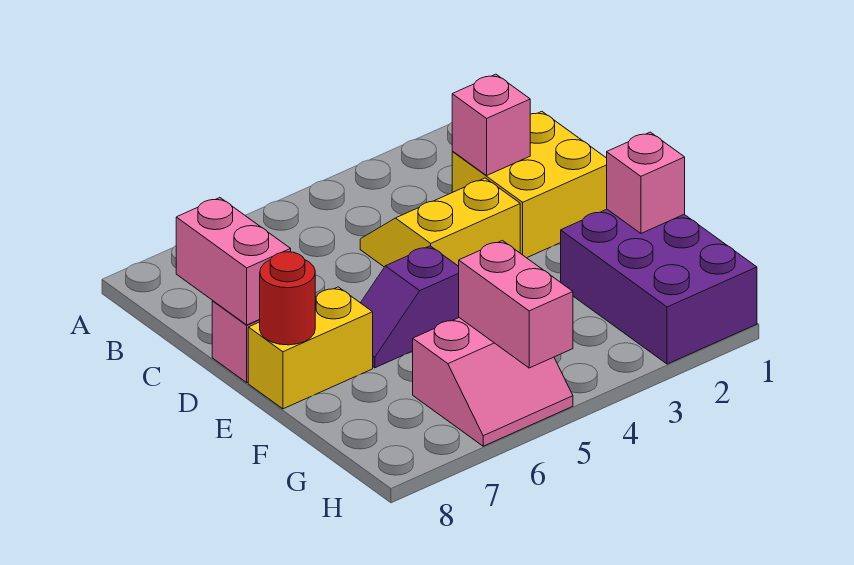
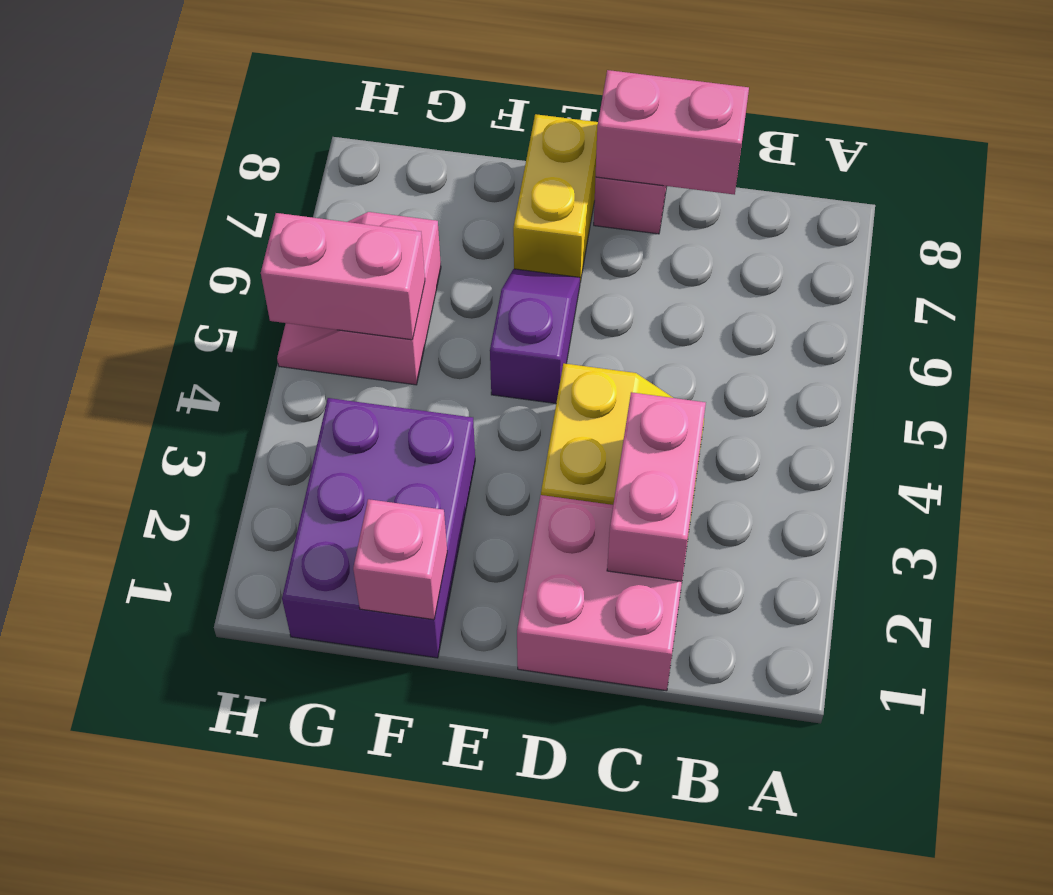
yellow brick C1:D2 level 1 -> pink brick C1:D2 level 1
pink brick C2 level 2 -> pink brick C2:C3 level 2
red round brick E8 level 2 -> none
purple brick F1:H2 level 1 -> purple brick F1:G3 level 1

